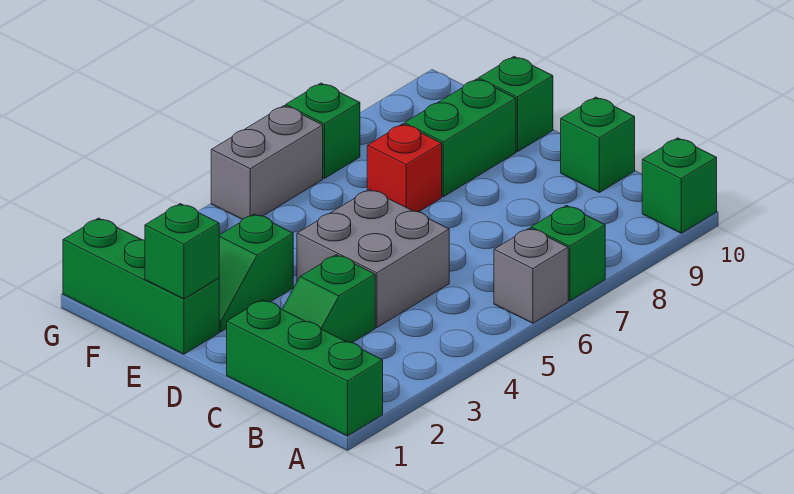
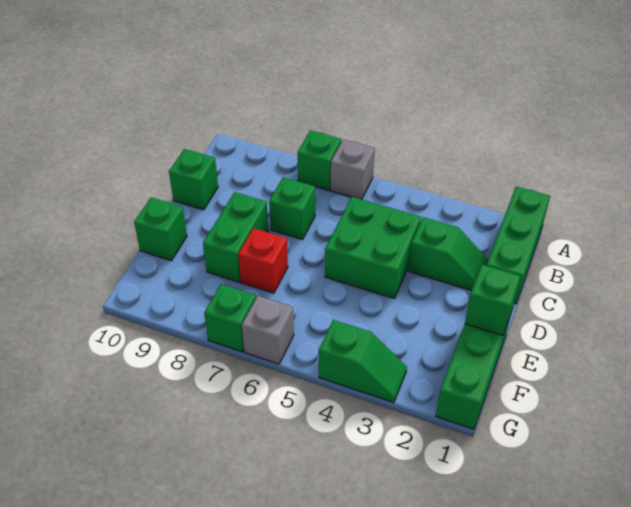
green brick A10 level 1 -> green brick C7 level 1
grey brick C4:D5 level 1 -> green brick C4:D5 level 1
green slope E2:E3 level 1 top 3 -> green slope G3:G4 level 1 top 4
green brick E8:E9 level 1 -> green brick D8:E8 level 1
grey brick G5:G6 level 1 -> grey brick G6 level 1

